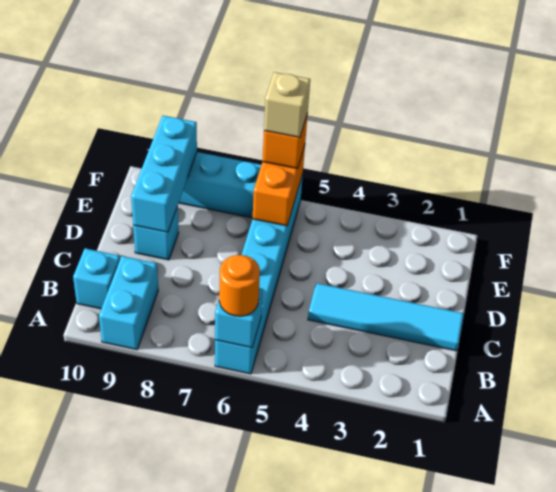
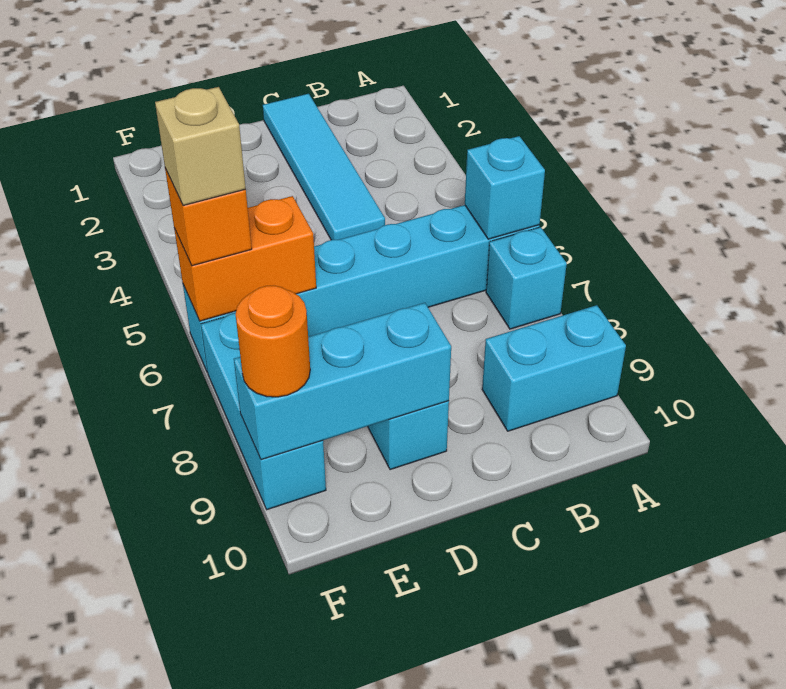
orange round brick A6 level 3 -> orange round brick F9 level 3
cyan brick B10 level 1 -> cyan brick A7 level 1

